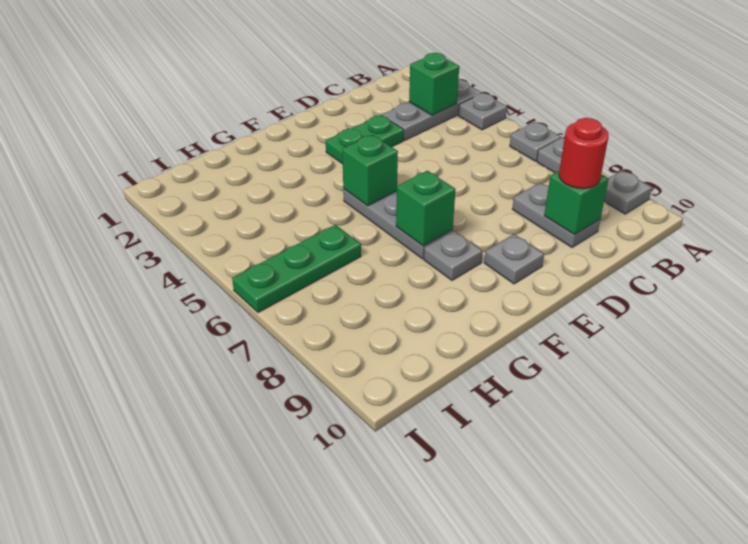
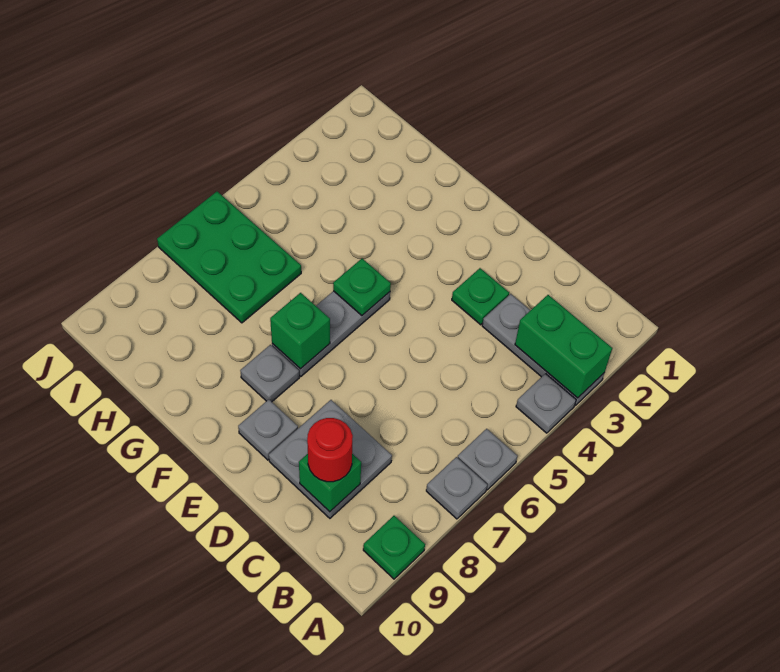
grey plate A9 level 1 -> green plate A9 level 1
green brick B3 level 2 -> green brick A3:B3 level 2
grey plate C8:C9 level 1 -> grey plate C8:D9 level 1
green plate D3:E3 level 1 -> green plate D3 level 1
green brick F5 level 2 -> green plate F5 level 2
green plate H6:J6 level 1 -> green plate H6:J7 level 1

